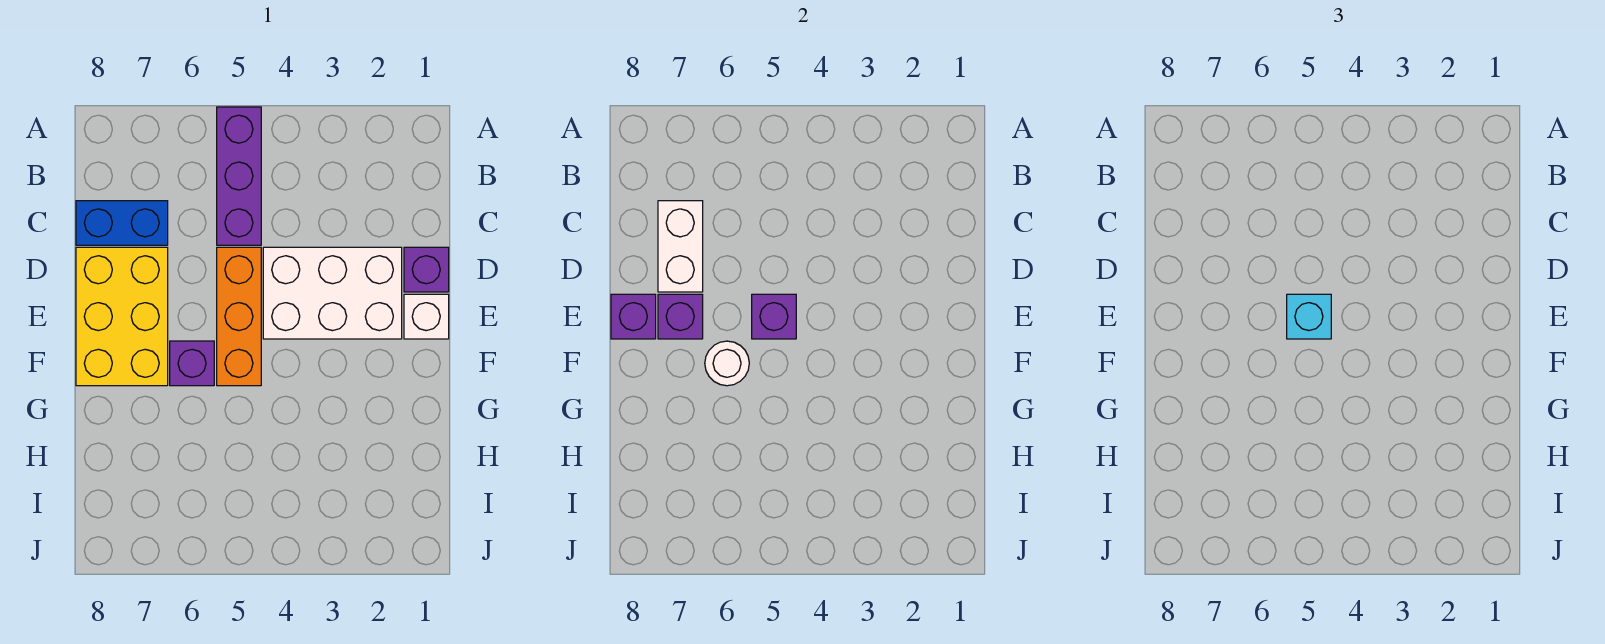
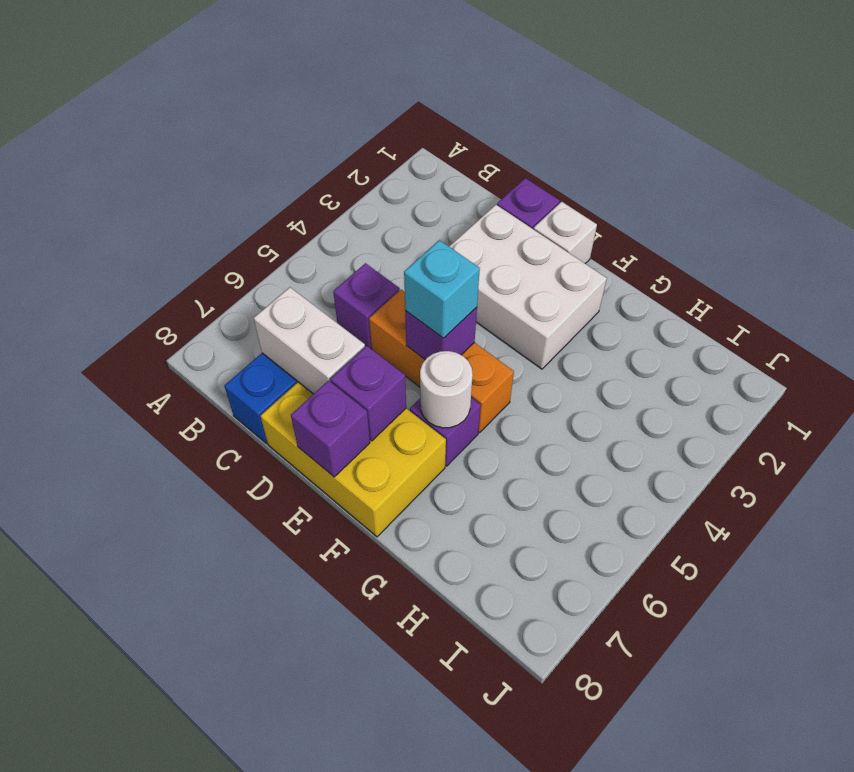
purple brick A5:C5 level 1 -> purple brick C5 level 1
white brick D2:E4 level 1 -> white brick D2:F3 level 1

